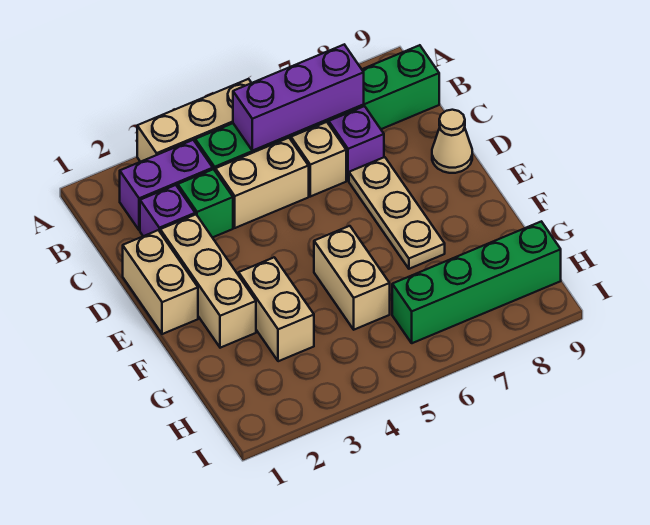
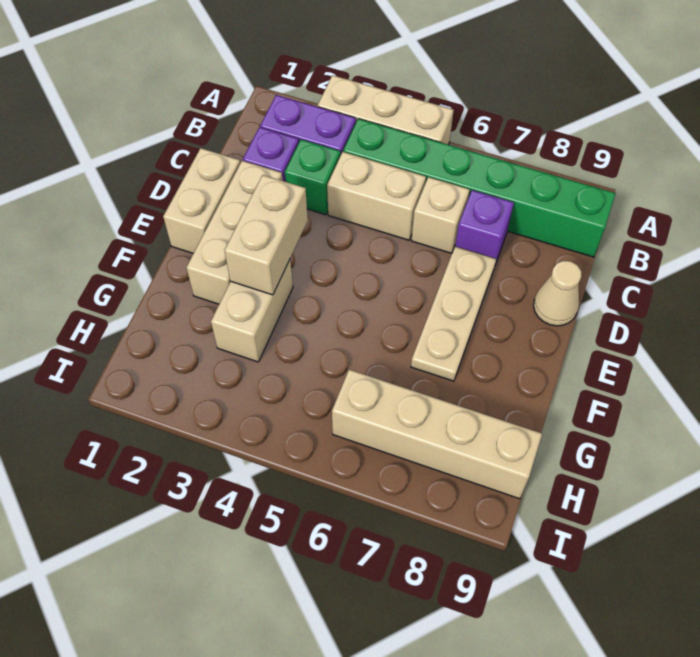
purple brick B5:B7 level 2 -> none
tan brick F5:G5 level 1 -> tan brick E3:F3 level 2
green brick H6:H9 level 1 -> tan brick H6:H9 level 1

